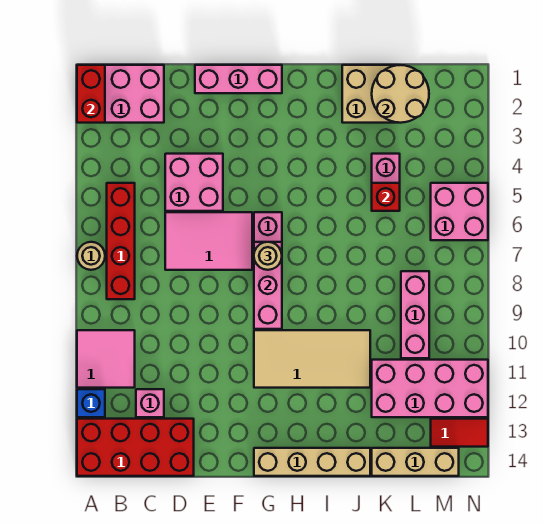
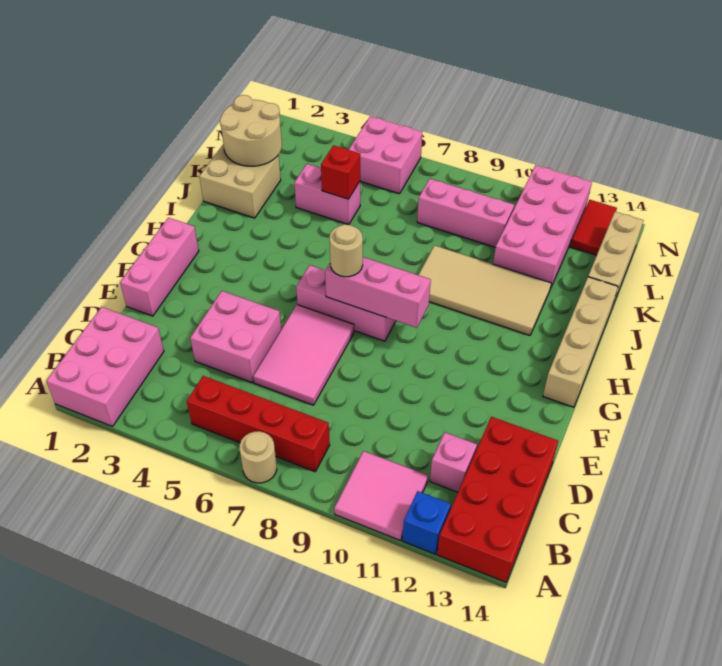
red brick A1:A2 level 2 -> none
tan tile G10:J11 level 1 -> tan tile I9:J12 level 1

